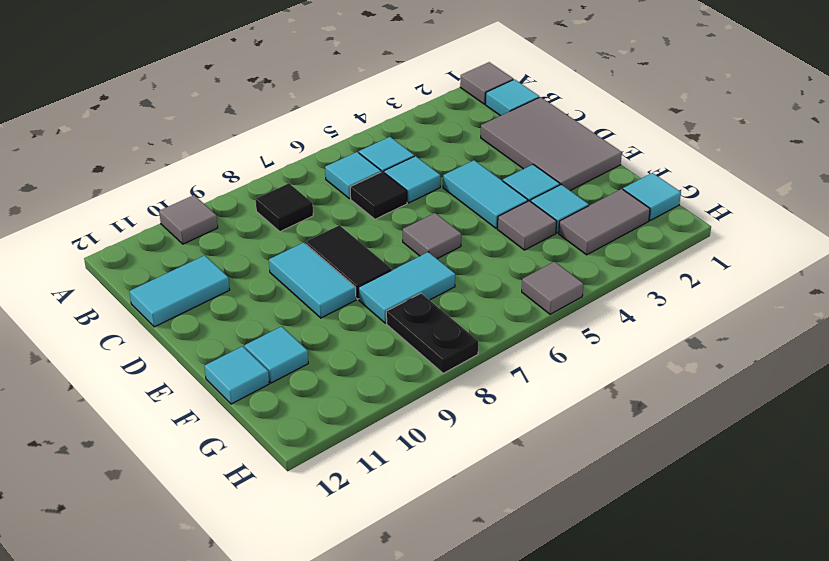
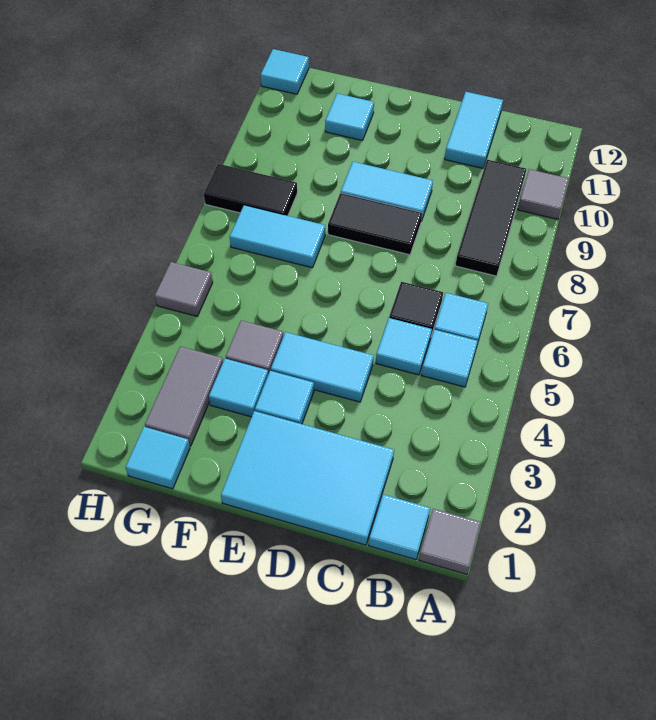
black tile B8 level 1 -> black tile B8:B10 level 1
grey tile C1:E2 level 1 -> cyan tile C1:E2 level 1
grey tile E6 level 1 -> none
cyan tile F7:F8 level 1 -> cyan tile F7:G7 level 1
cyan tile F12 level 1 -> cyan tile H12 level 1
black plate G8:H8 level 1 -> black tile G8:H8 level 1

